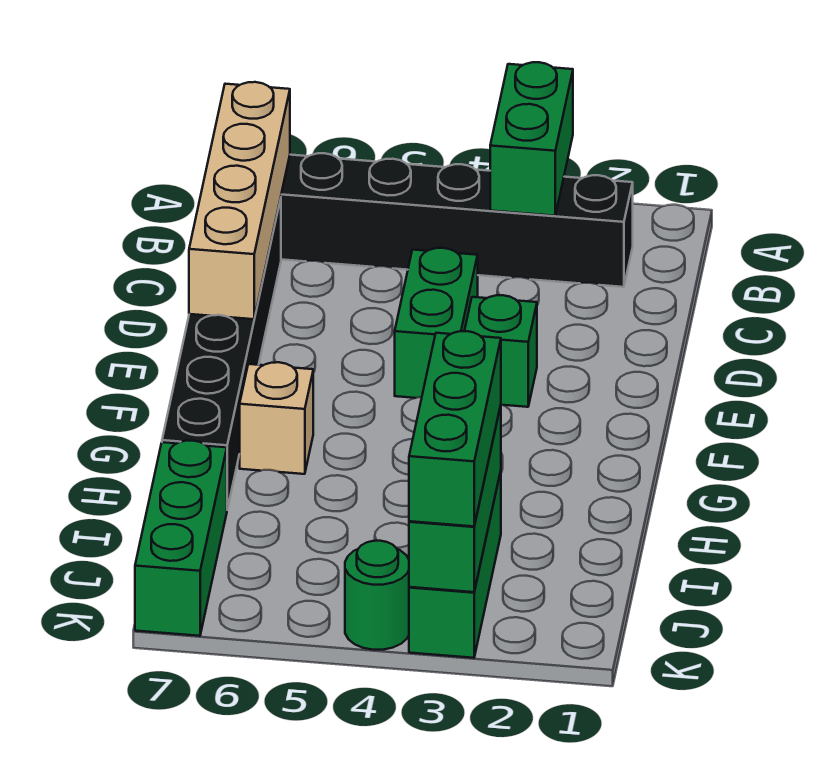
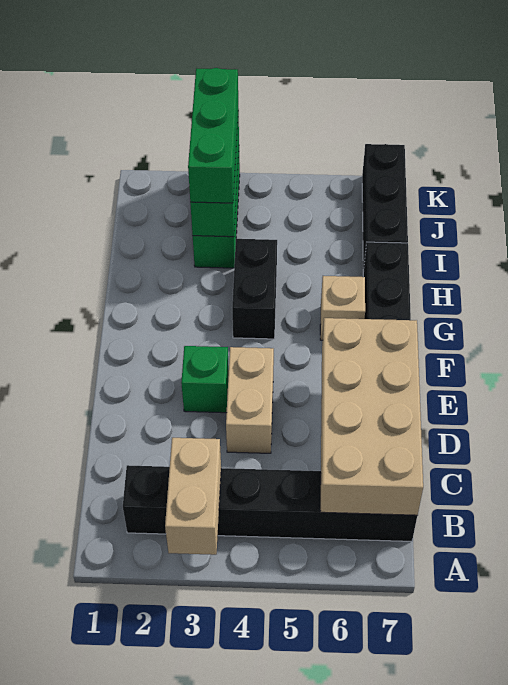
green brick A3:B3 level 2 -> tan brick A3:B3 level 2
tan brick B7:E7 level 2 -> tan brick B6:E7 level 2
green brick D4:E4 level 1 -> tan brick D4:E4 level 1
none -> black brick G4:H4 level 1
green brick I7:K7 level 1 -> black brick I7:K7 level 1
green round brick K4 level 1 -> none

